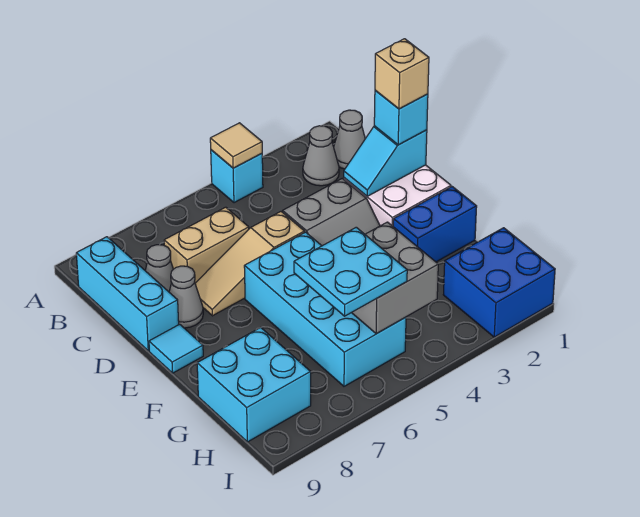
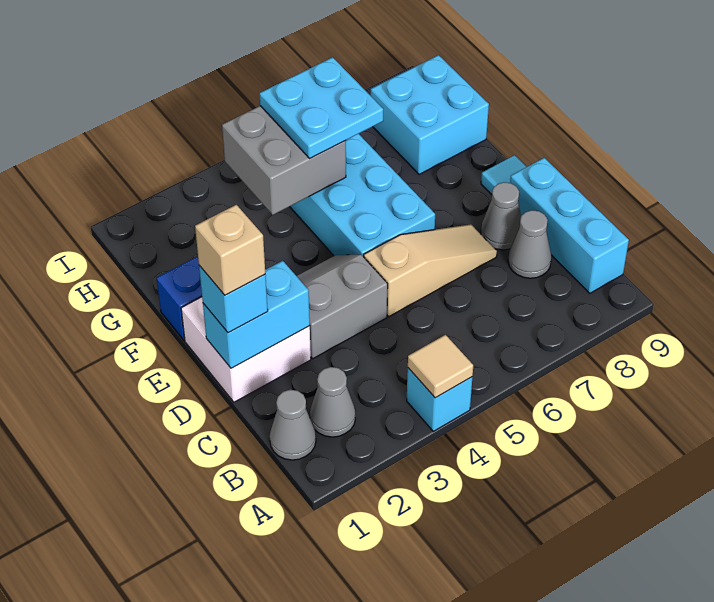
tan brick C6:C7 level 1 -> none
cyan slope D1:D2 level 2 top 1 -> cyan brick D1:D2 level 2
blue brick H1:I2 level 1 -> none

